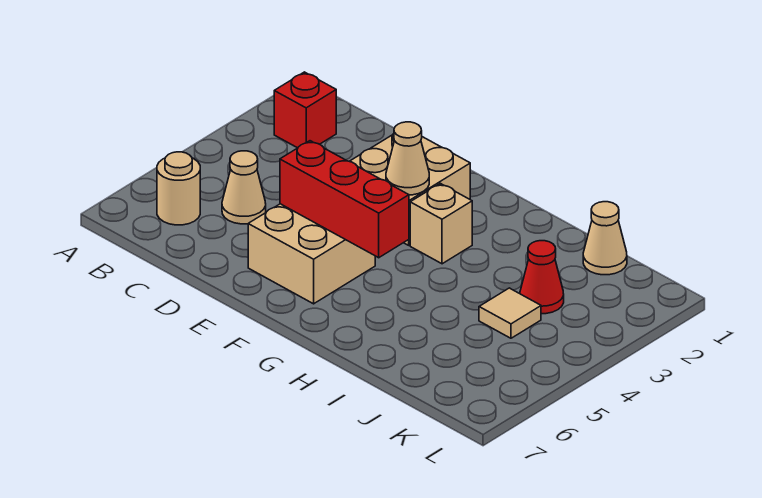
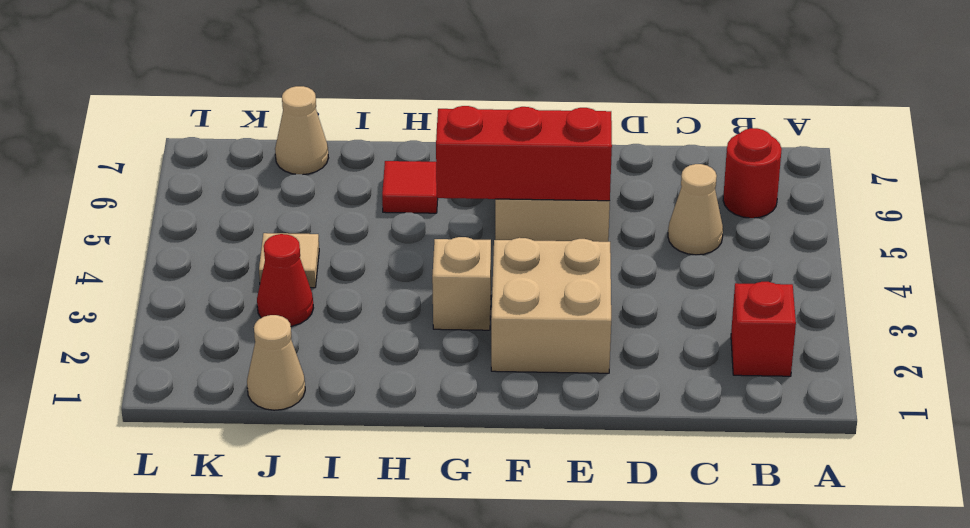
tan round brick B6 level 1 -> red round brick B6 level 1
tan cone F3 level 2 -> tan cone J7 level 1
none -> red tile H6 level 1

